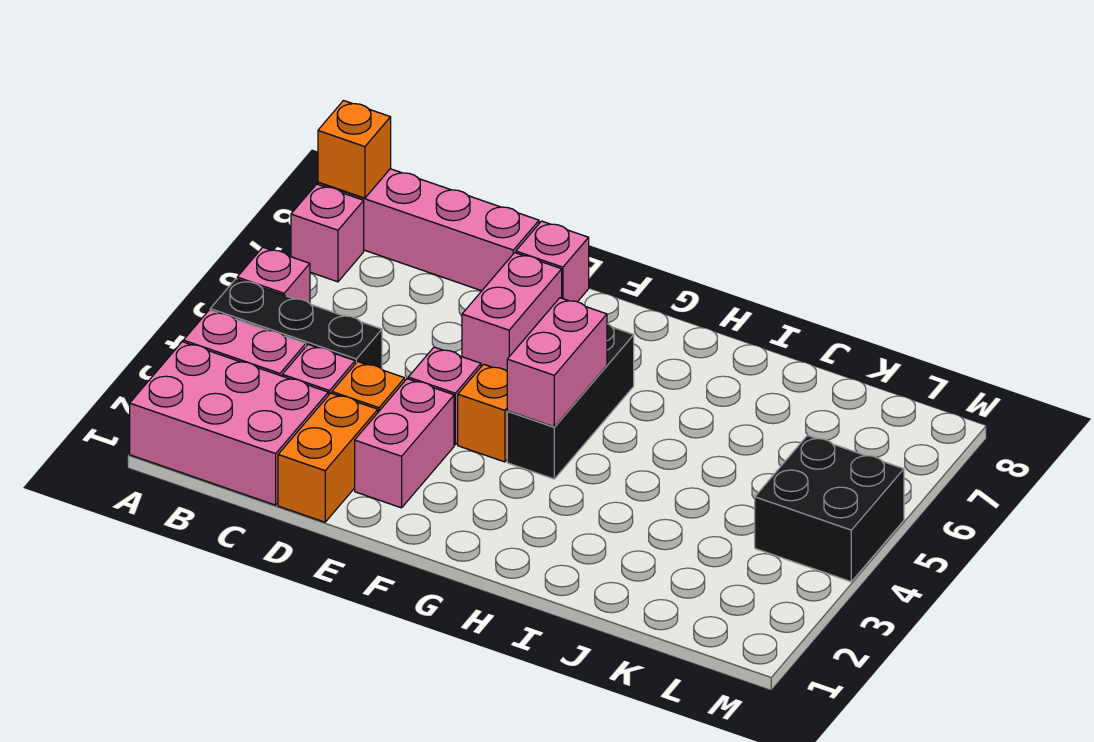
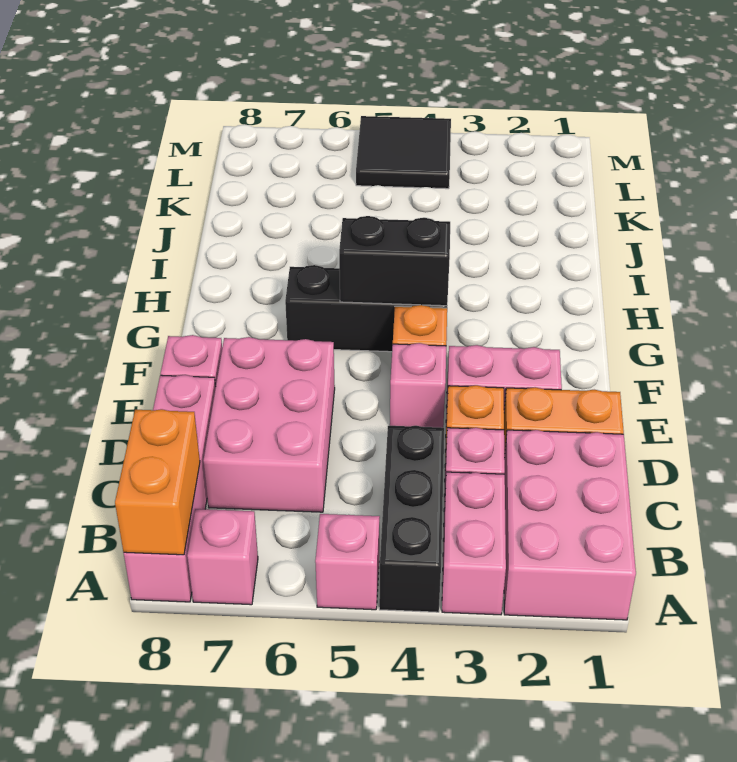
orange brick A8 level 2 -> orange brick A8:B8 level 2
pink brick E6:E7 level 1 -> pink brick C6:E7 level 1
pink brick G4:G5 level 2 -> black brick G4:G5 level 2
black brick L4:M5 level 1 -> black tile L4:M5 level 1

